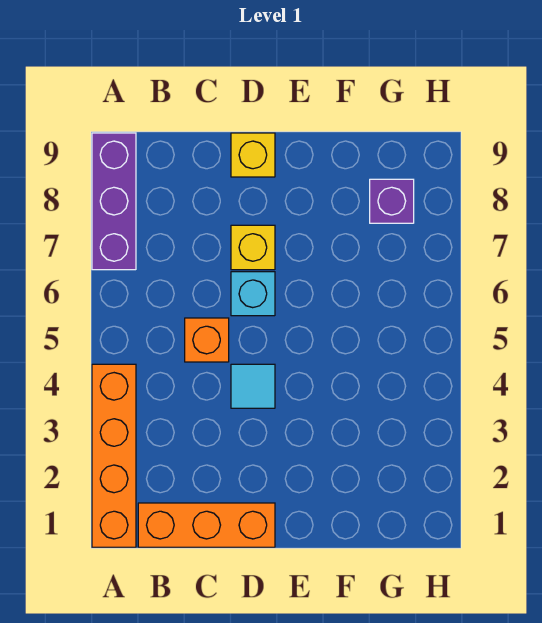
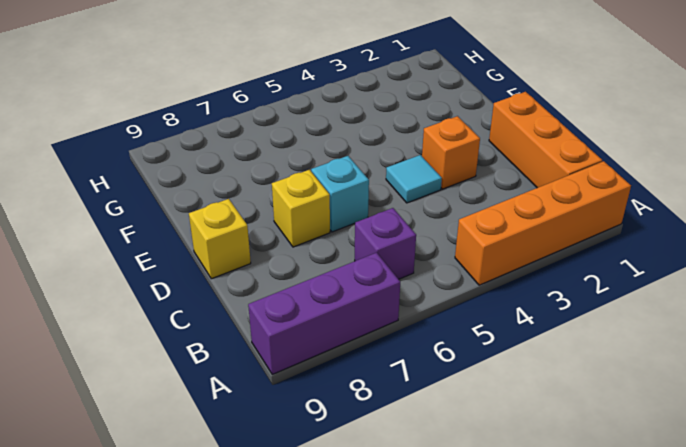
orange brick C5 level 1 -> orange brick D3 level 1
purple brick G8 level 1 -> purple brick B6 level 1

